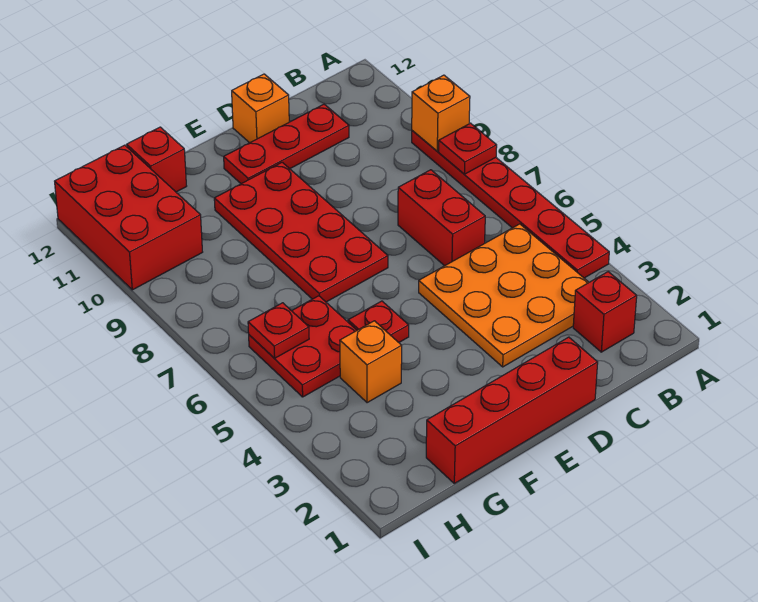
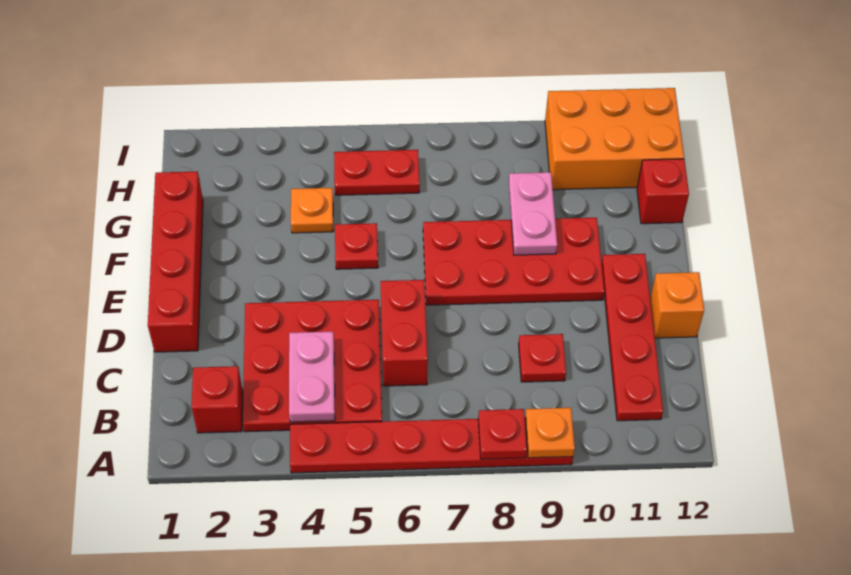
orange brick A9 level 2 -> orange plate A9 level 2
orange plate B3:D5 level 1 -> red plate B3:D5 level 1
none -> pink plate B4:C4 level 2
red brick C6:C7 level 1 -> red brick C6:D6 level 1
red plate C11:E11 level 1 -> red plate B11:E11 level 1
none -> pink plate F9:G9 level 2
orange brick G4 level 1 -> orange plate G4 level 1
red plate G5:H6 level 1 -> red plate H5:H6 level 1
red plate H6 level 2 -> red plate C9 level 1
red brick H10:I12 level 1 -> orange brick H10:I12 level 1

